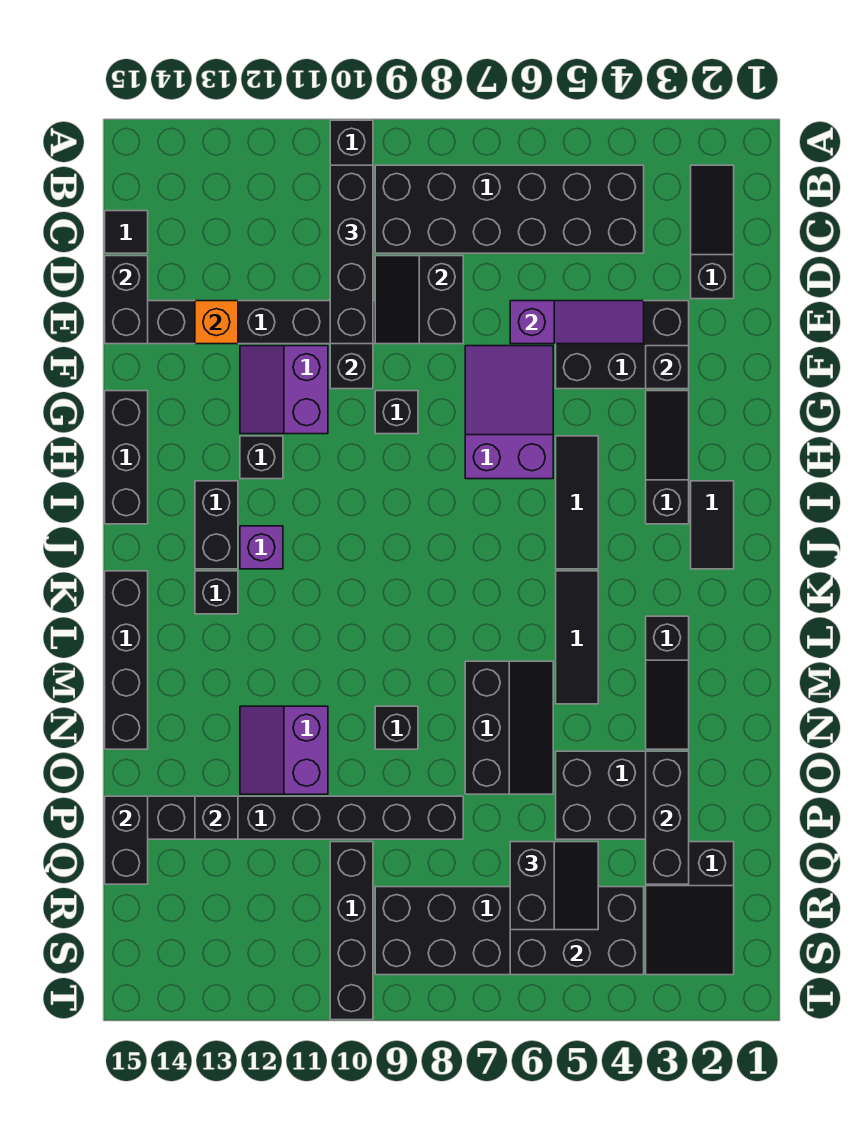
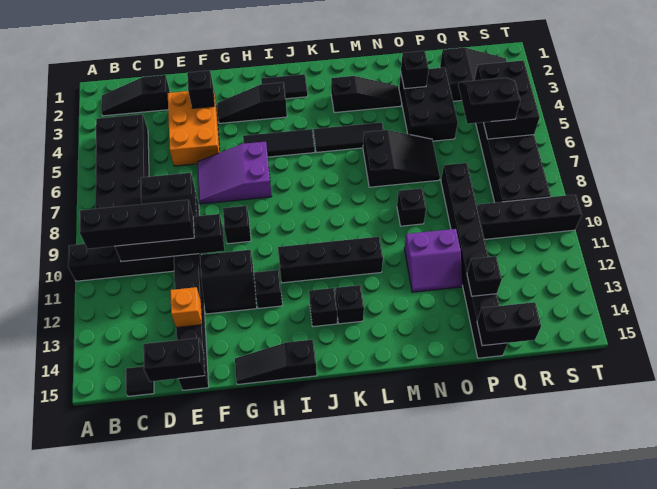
black brick E3:F5 level 1 -> orange brick E3:F5 level 1
purple slope E4:E6 level 2 top 6 -> none
purple slope F11:G12 level 1 top 11 -> black slope F11:G12 level 1 top 11
black brick G15:I15 level 1 -> black slope G15:I15 level 1 top I
black brick I13:J13 level 1 -> black brick J13 level 1
purple brick J12 level 1 -> none
black brick K15:N15 level 1 -> black brick I11:L11 level 1
black slope M6:O7 level 1 top 7 -> black slope M6:O7 level 1 top M
black brick O3:Q3 level 2 -> black brick O3 level 2

